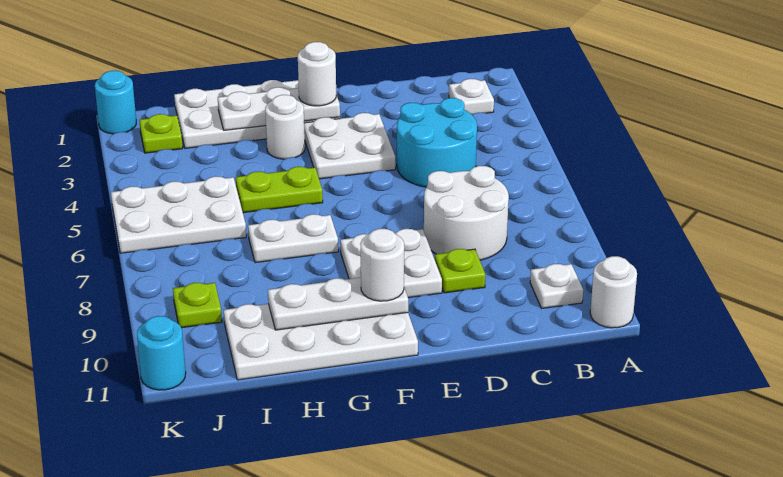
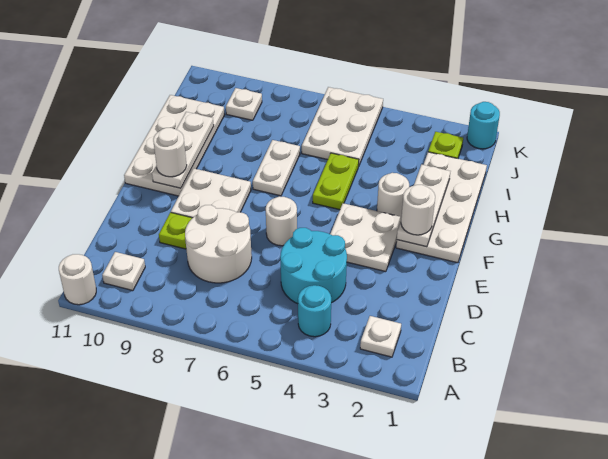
none -> white round brick E6 level 1
lime plate J9 level 1 -> white plate J9 level 1
cyan round brick K11 level 1 -> cyan round brick B4 level 1

